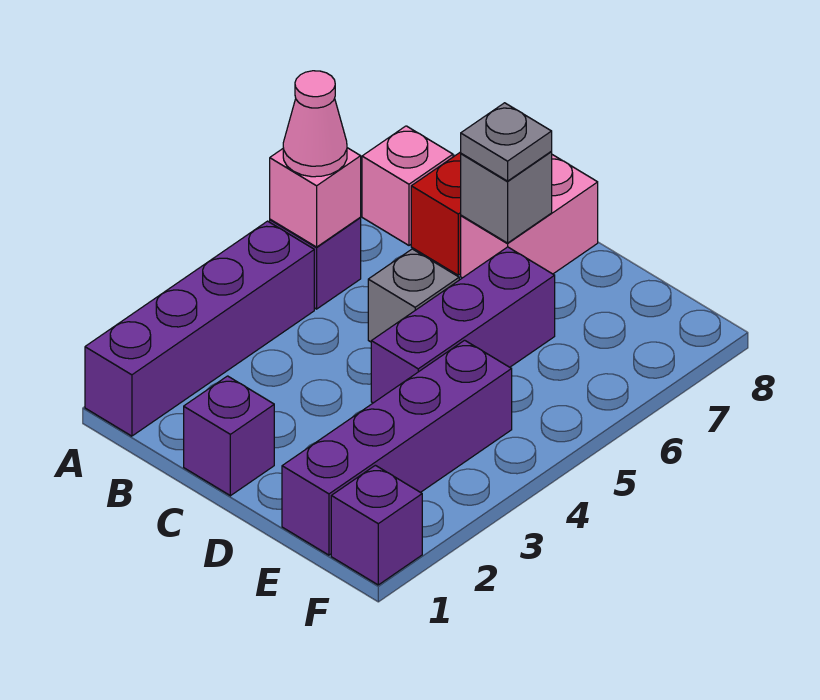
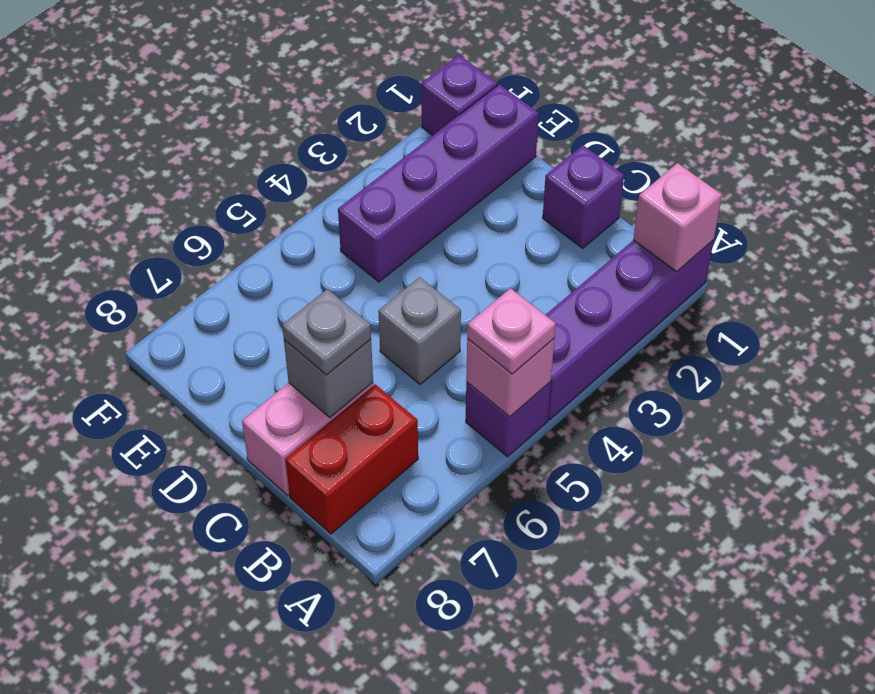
pink cone A5 level 3 -> pink plate A5 level 3
pink brick A7 level 1 -> pink brick A1 level 2
purple brick D4:D6 level 1 -> none

